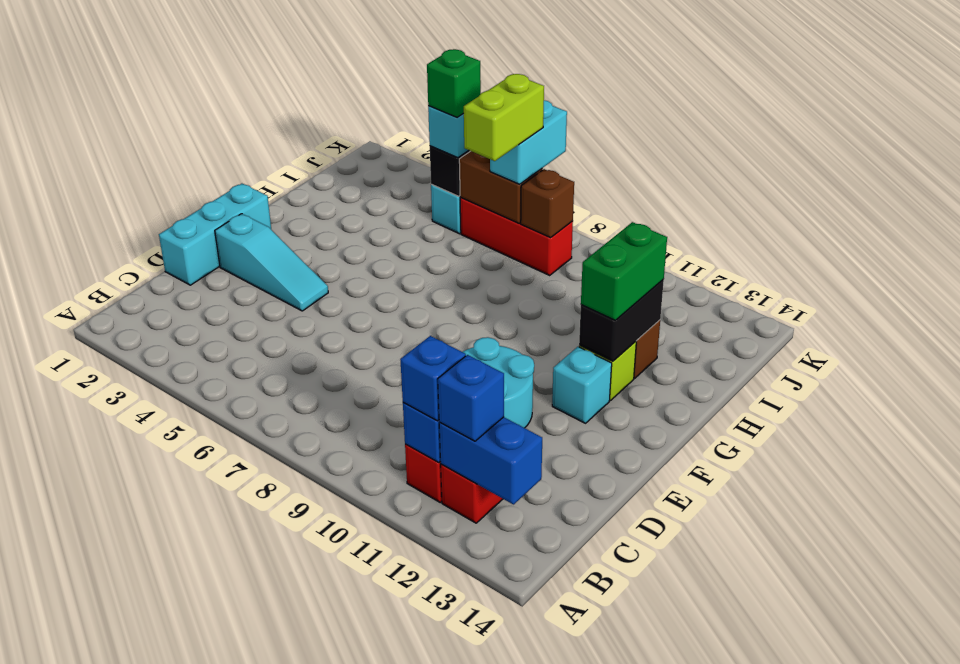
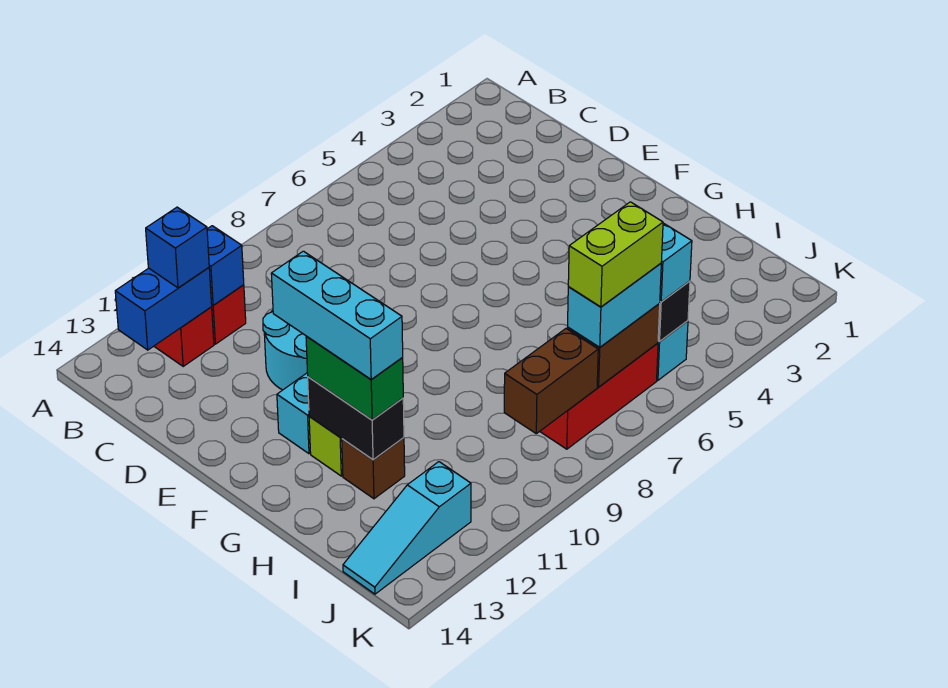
blue brick B11 level 3 -> none
cyan brick D1:F1 level 1 -> cyan brick F12:H12 level 4
cyan slope E2:E4 level 1 top 2 -> cyan slope J12:J14 level 1 top 12
lime brick I7:J7 level 4 -> lime brick J6:J7 level 4
green brick J5 level 4 -> none
cyan brick J7:K7 level 3 -> cyan brick J6:J7 level 3
brown brick J8 level 2 -> brown brick J8:J9 level 2

